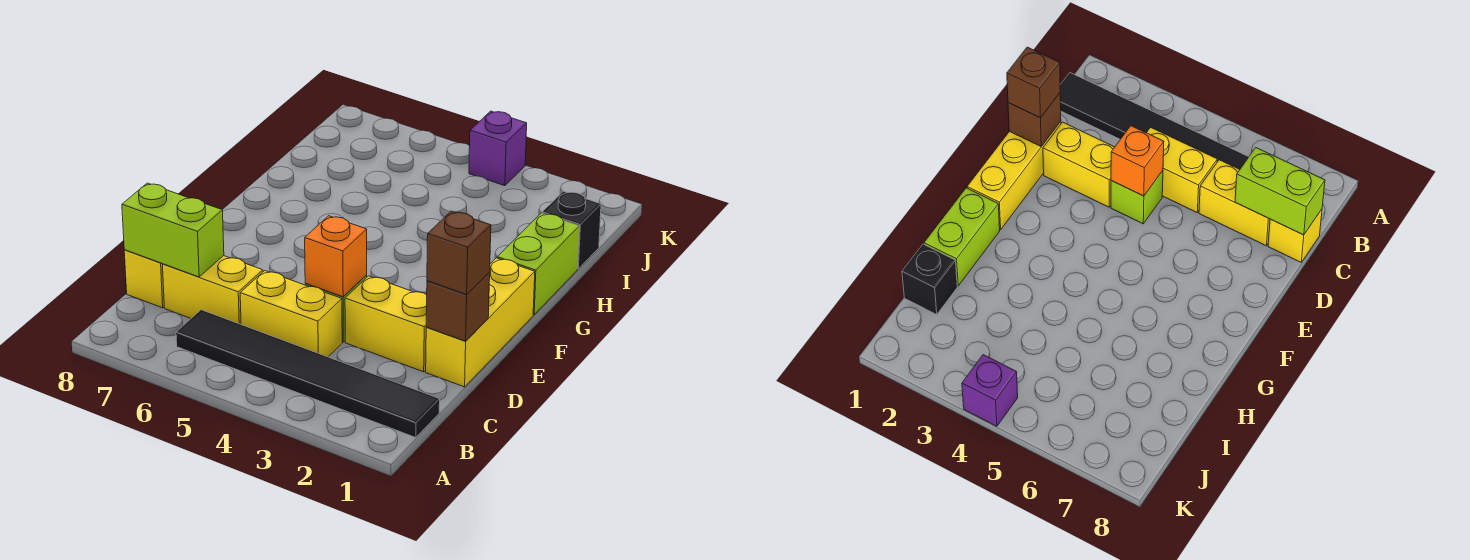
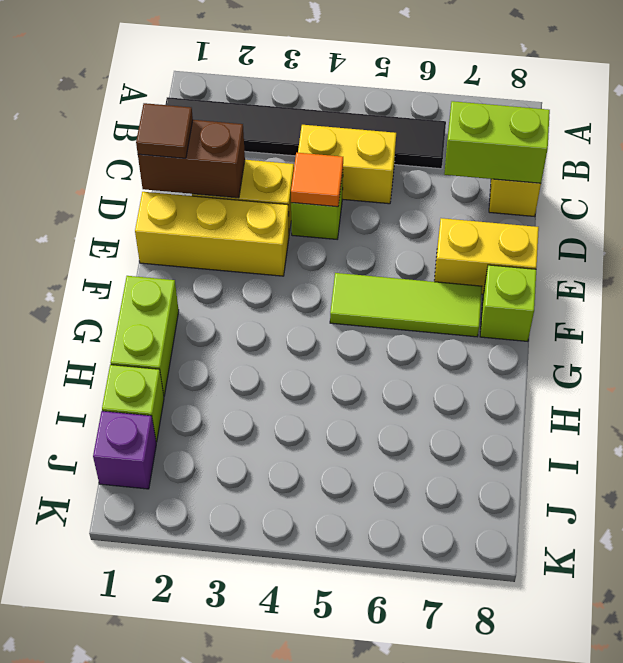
yellow brick C6:C7 level 1 -> yellow brick E7:E8 level 1
yellow brick D1:F1 level 1 -> yellow brick E1:E3 level 1
brown brick D1 level 2 -> brown brick D1:D2 level 2
brown brick D1 level 3 -> brown tile D1 level 3
orange brick D4 level 2 -> orange tile D4 level 2
none -> lime tile F5:F7 level 1
none -> lime brick F8 level 1
black brick I1 level 1 -> lime brick I1 level 1
purple brick K4 level 1 -> purple brick J1 level 1

